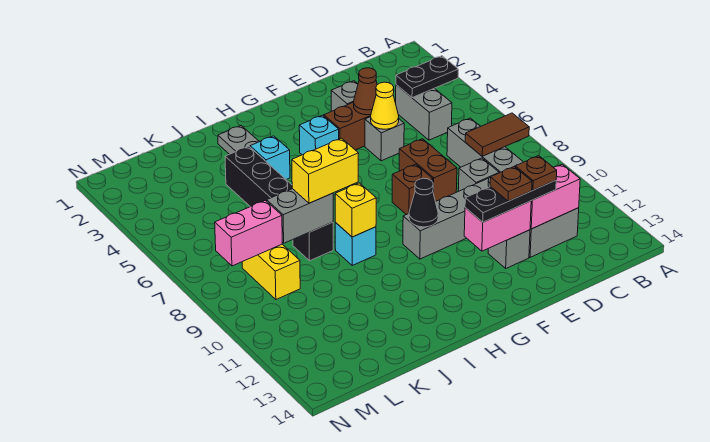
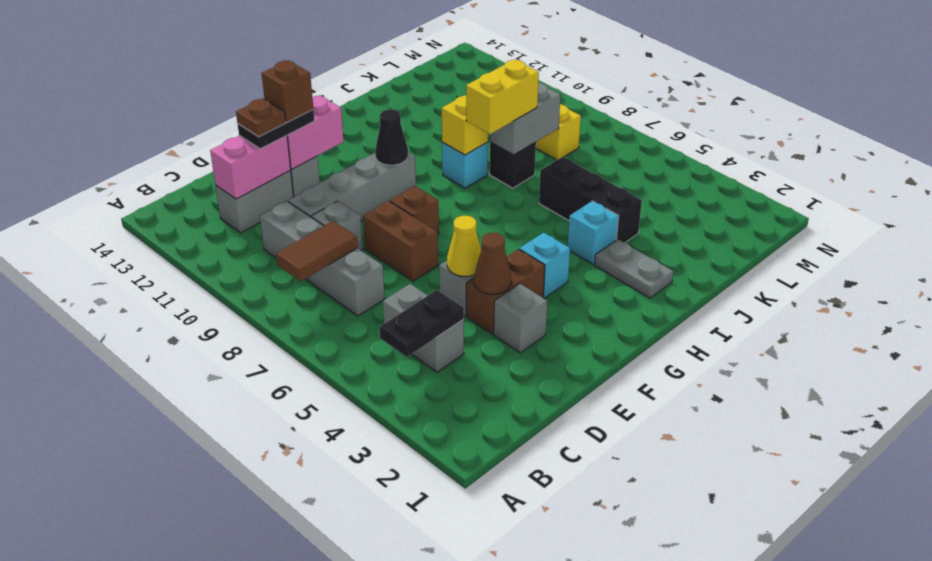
black plate D12:F12 level 3 -> black plate D12:E12 level 3
brown plate E12 level 4 -> brown brick E12 level 4
pink brick L8:M8 level 2 -> none

